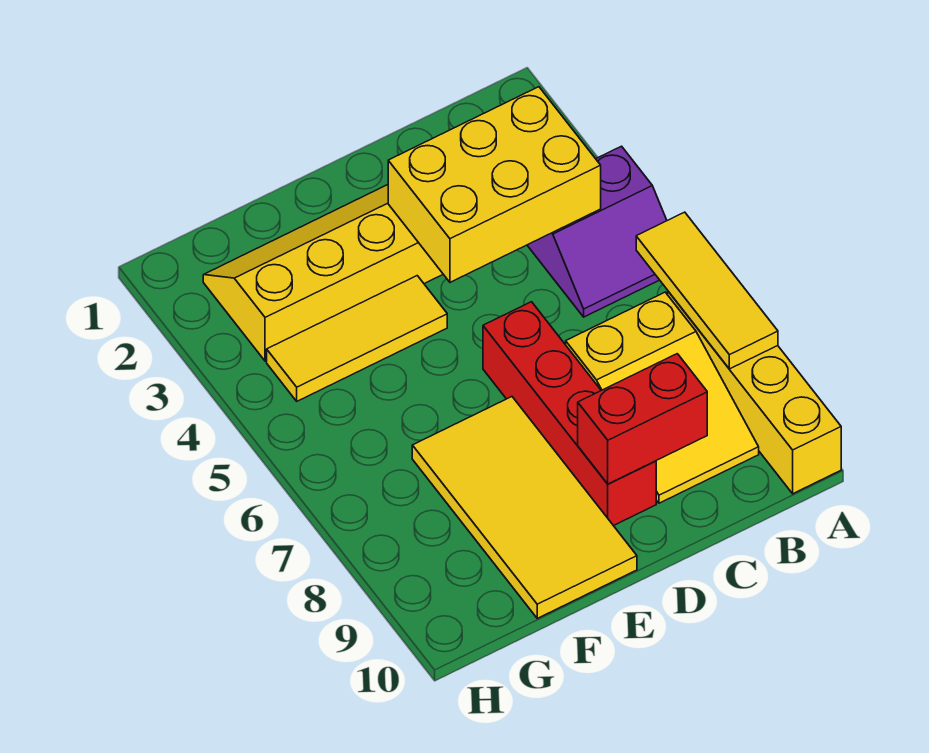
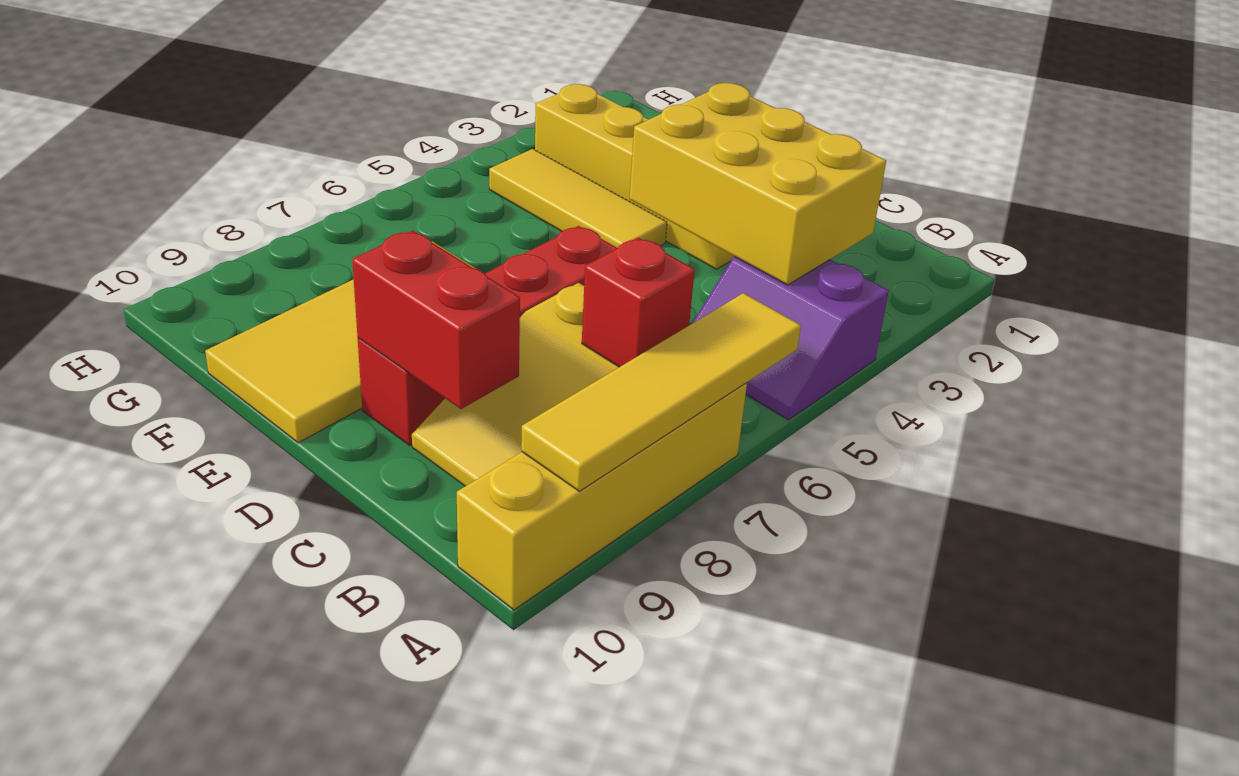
yellow tile A6:A8 level 2 -> yellow tile A6:A9 level 2
none -> red brick B7 level 2

